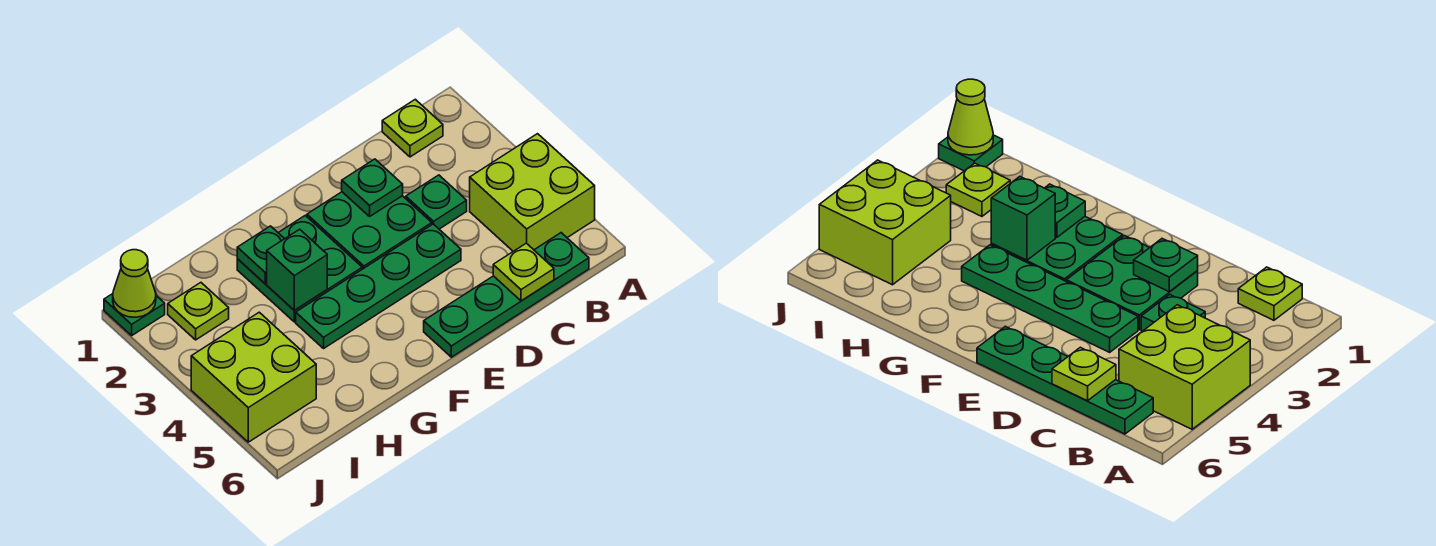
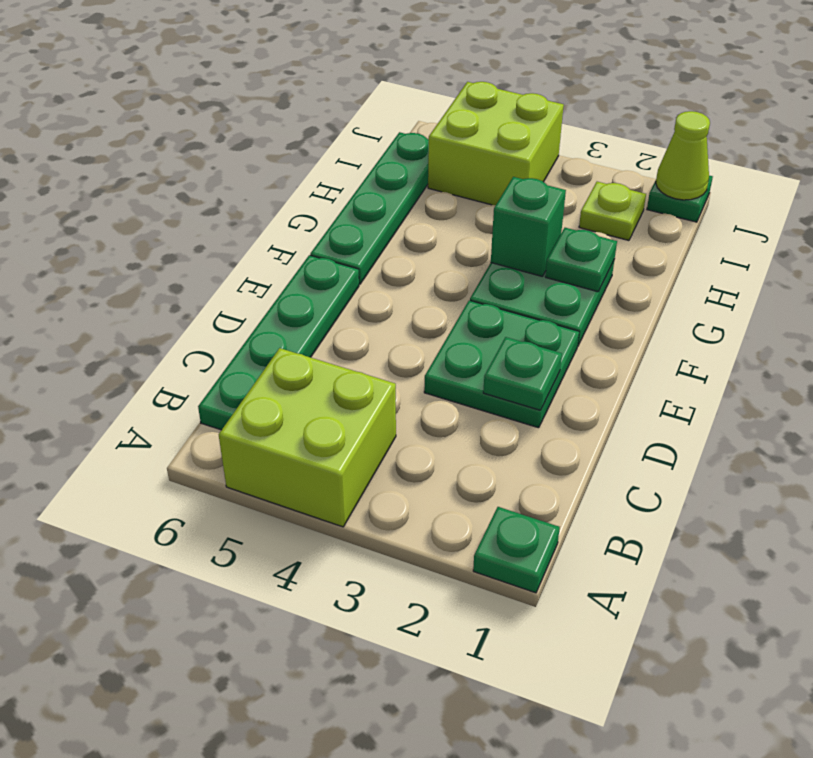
lime plate B1 level 1 -> none
green plate C3 level 1 -> green plate A1 level 1
lime plate C6 level 2 -> none
green plate D4:G4 level 1 -> green plate F6:I6 level 1

